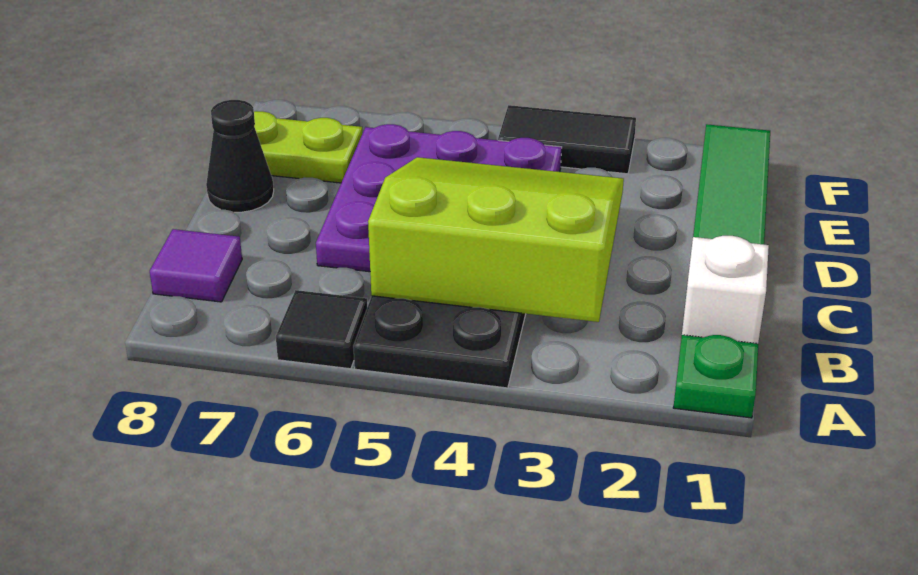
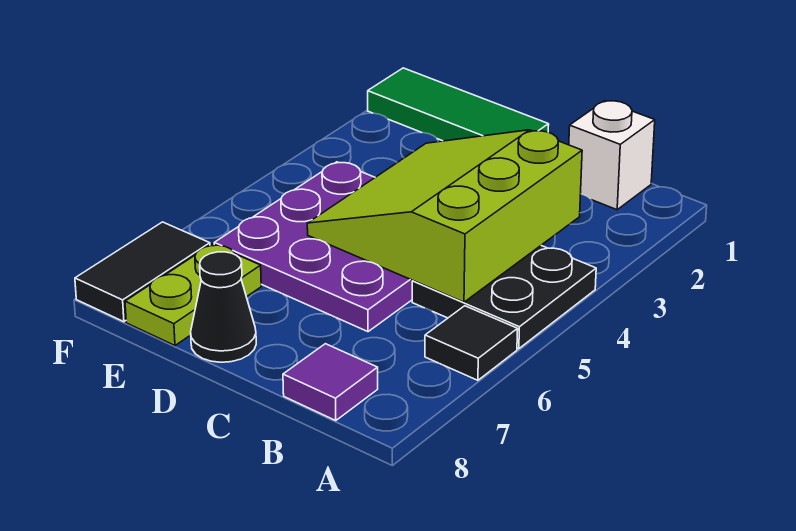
green plate A1 level 1 -> none
black tile F3:F4 level 1 -> black tile F7:F8 level 1

